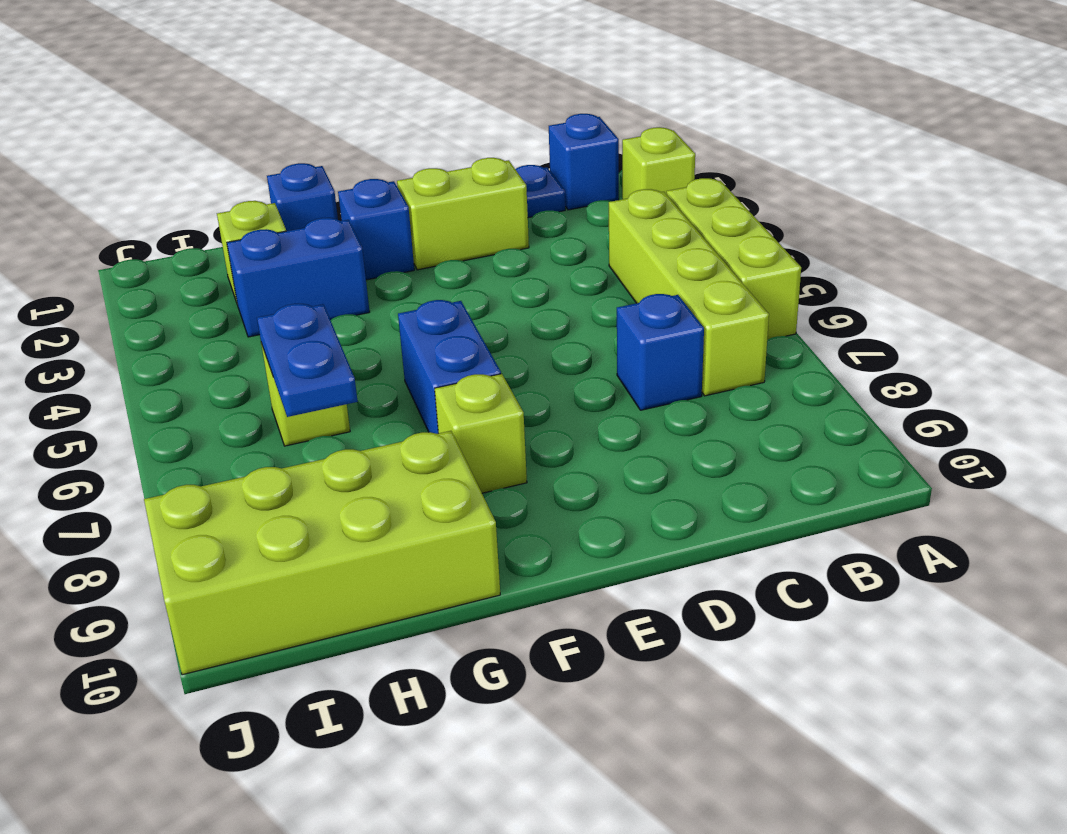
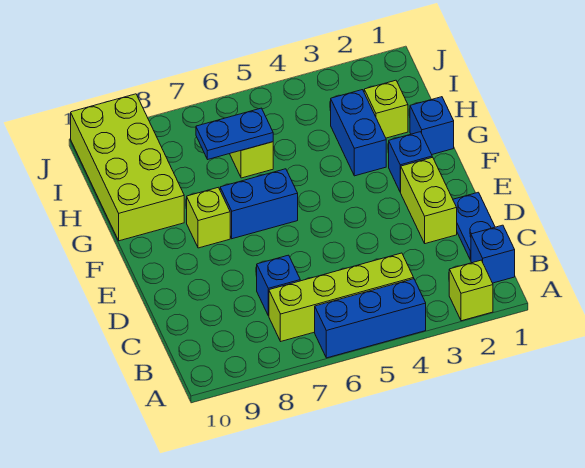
lime brick A4:A6 level 1 -> blue brick A4:A6 level 1

